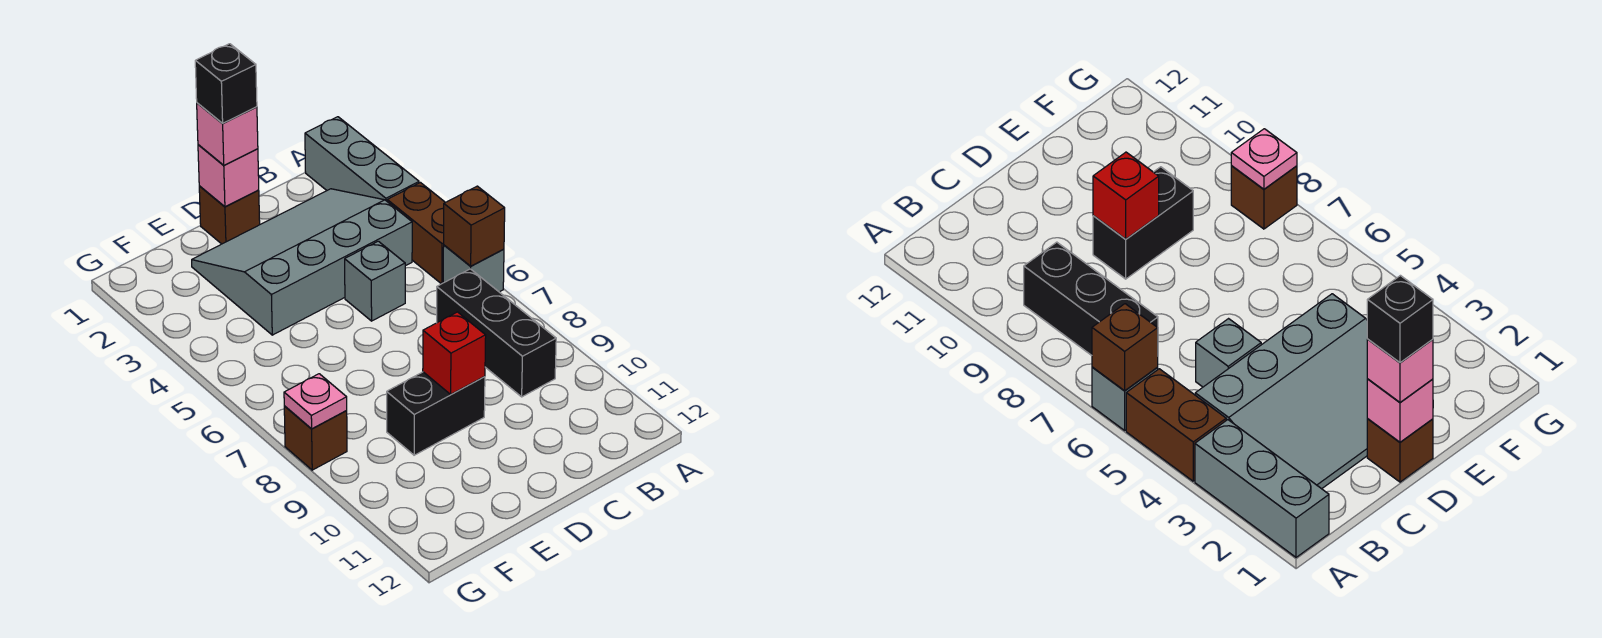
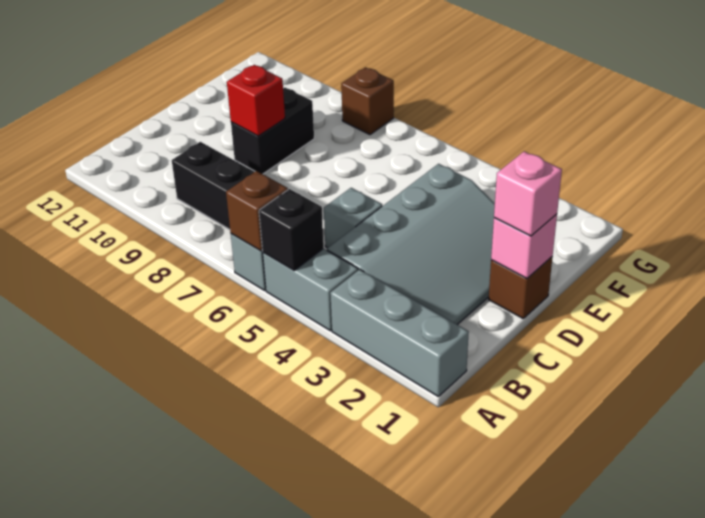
brown brick A4:A5 level 1 -> grey brick A4:A5 level 1
black brick D1 level 4 -> black brick A5 level 2
pink plate G8 level 2 -> none

